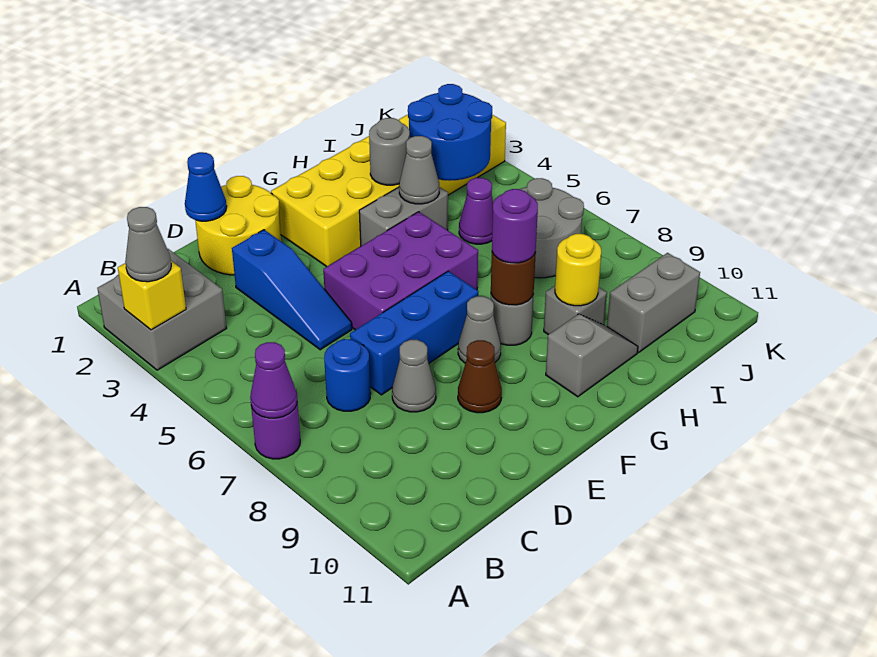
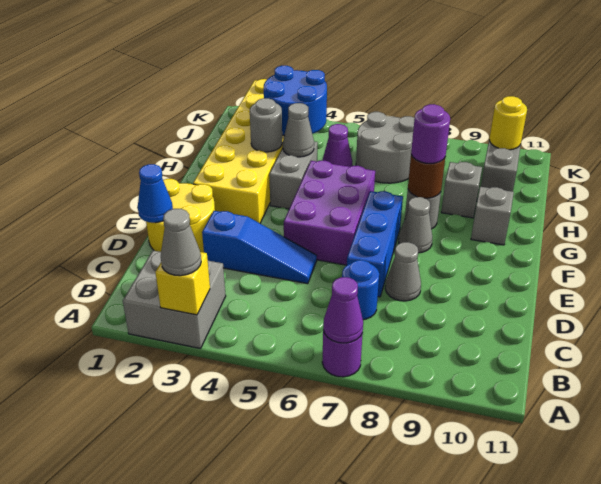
brown cone E9 level 1 -> none
yellow round brick H9 level 2 -> yellow round brick J10 level 2

